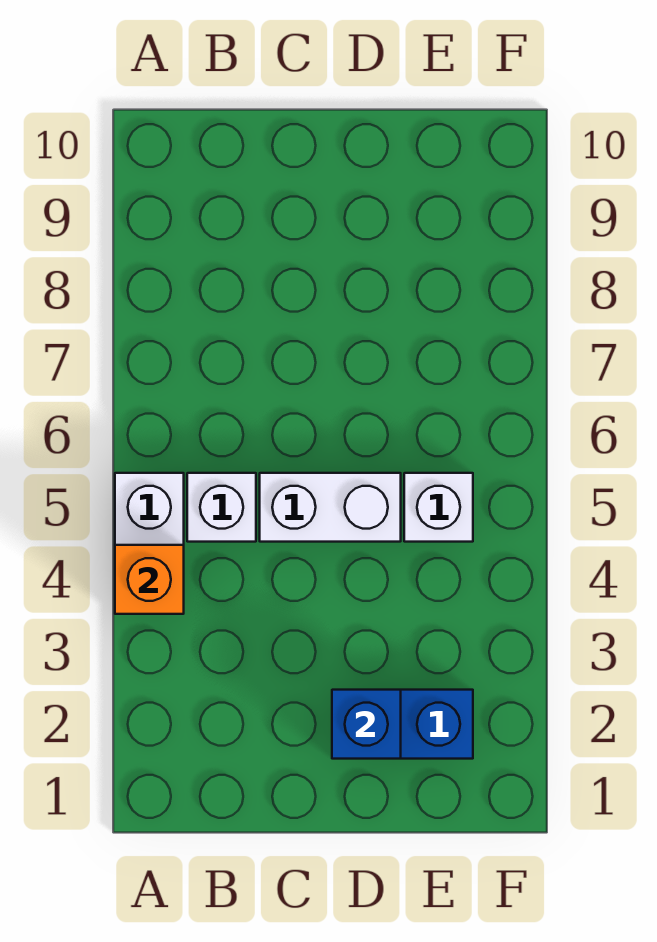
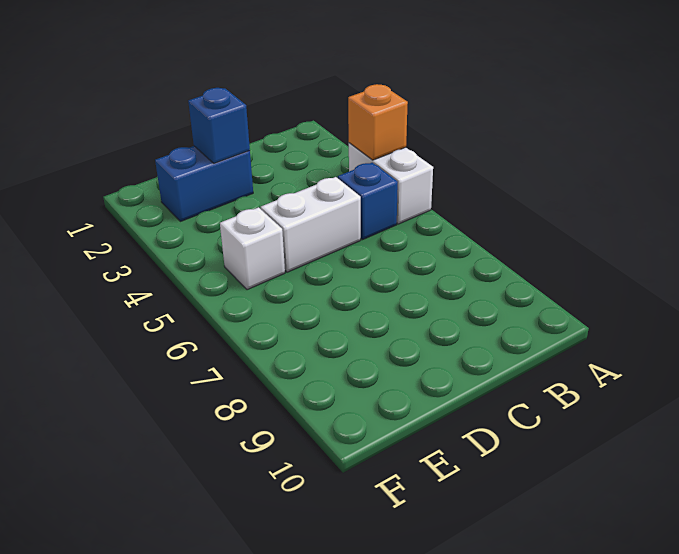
white brick B5 level 1 -> blue brick B5 level 1

